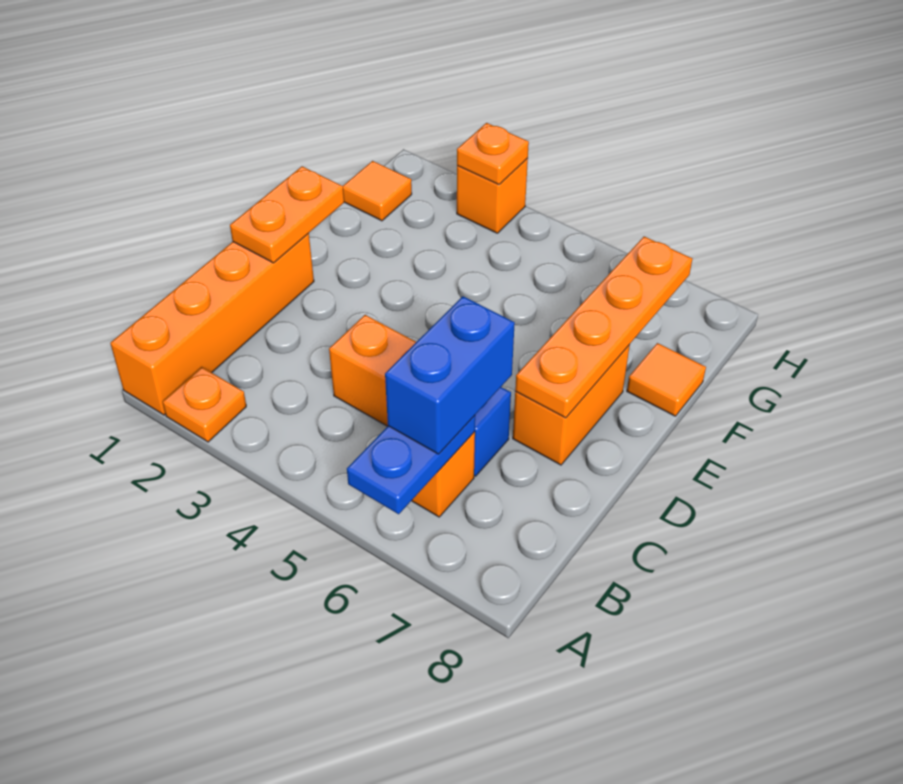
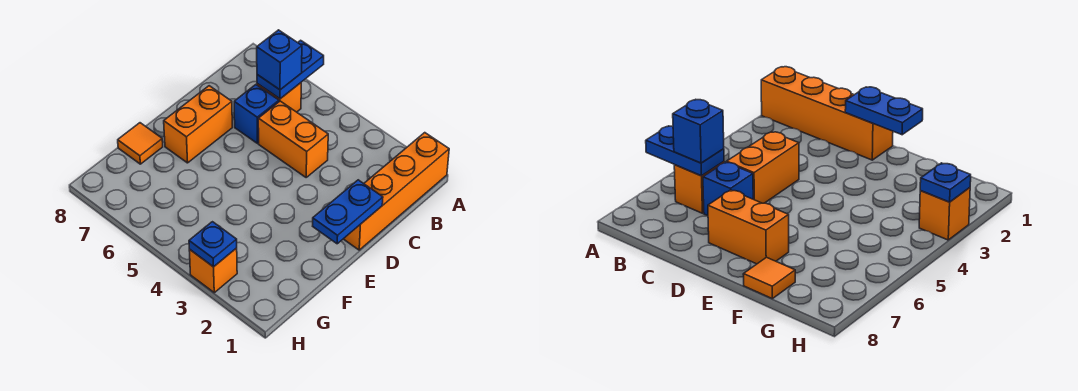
orange plate A2 level 1 -> none
blue brick B6:C6 level 3 -> blue brick B6 level 3
orange plate D1:E1 level 2 -> blue plate D1:E1 level 2
orange plate D7:G7 level 2 -> none
orange tile G1 level 1 -> none
orange plate H3 level 2 -> blue plate H3 level 2

